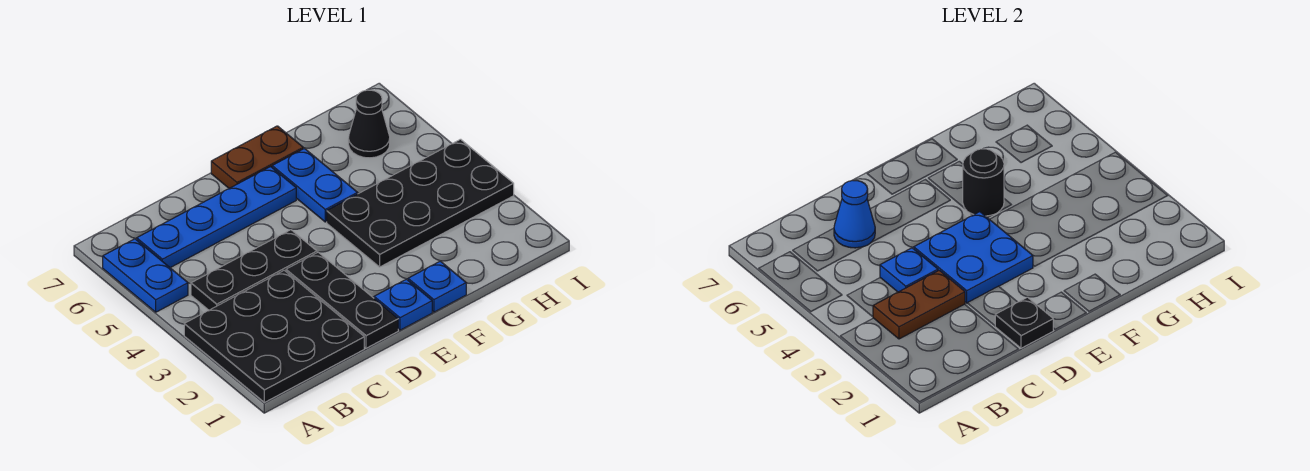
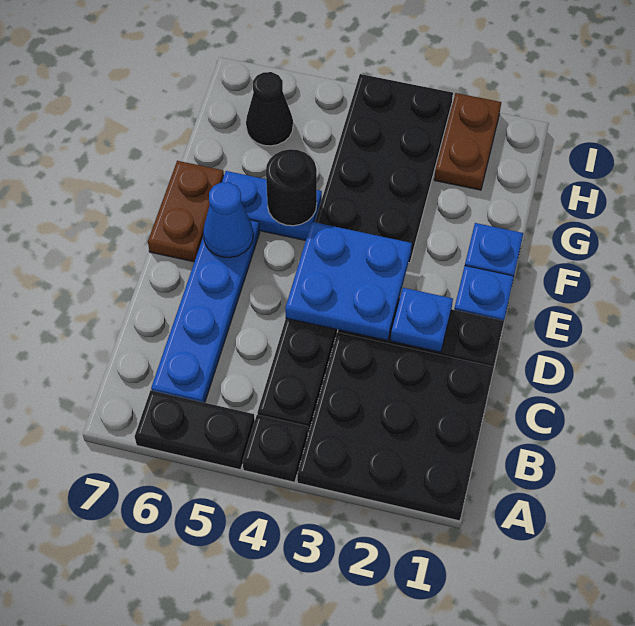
blue plate A5:A6 level 1 -> black plate A5:A6 level 1
brown plate B3:C3 level 2 -> brown plate H2:I2 level 1
blue plate C4 level 2 -> blue plate D2 level 2
blue cone C6 level 2 -> blue cone E6 level 2
black plate D1 level 2 -> black plate A4 level 1

